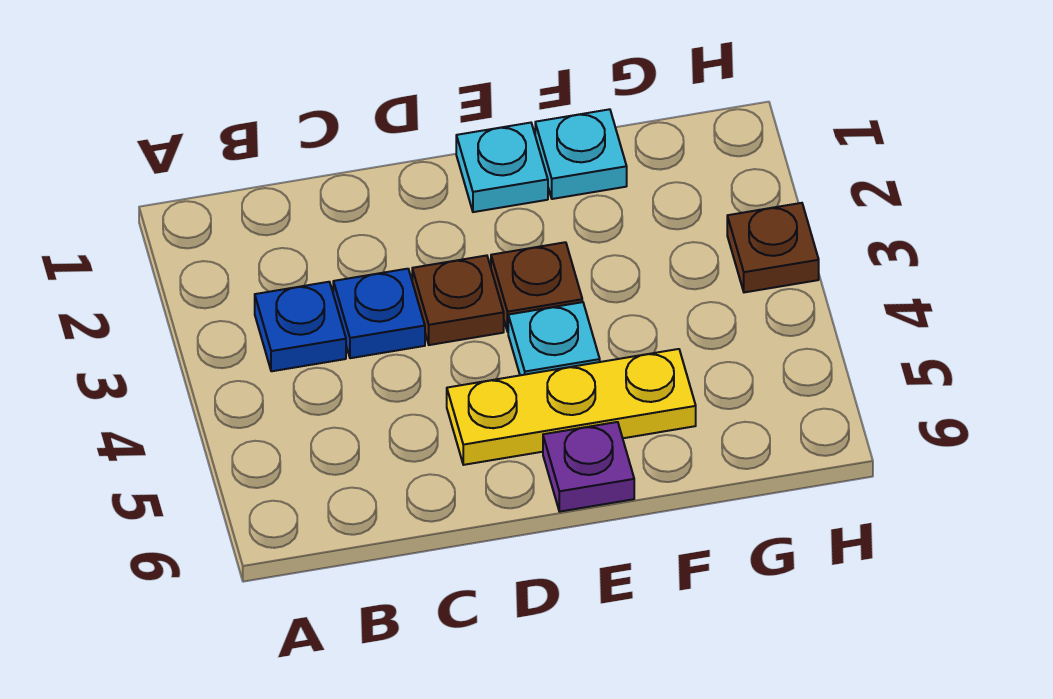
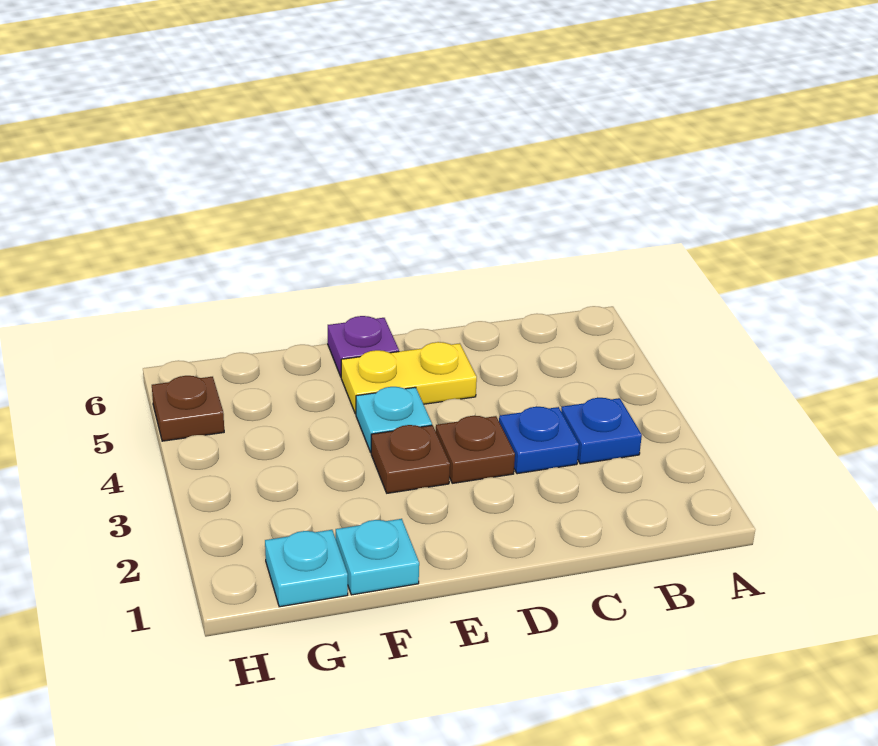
yellow plate D5:F5 level 1 -> yellow plate D5:E5 level 1
cyan plate E1 level 1 -> cyan plate G1 level 1
brown plate H3 level 1 -> brown plate H5 level 1

